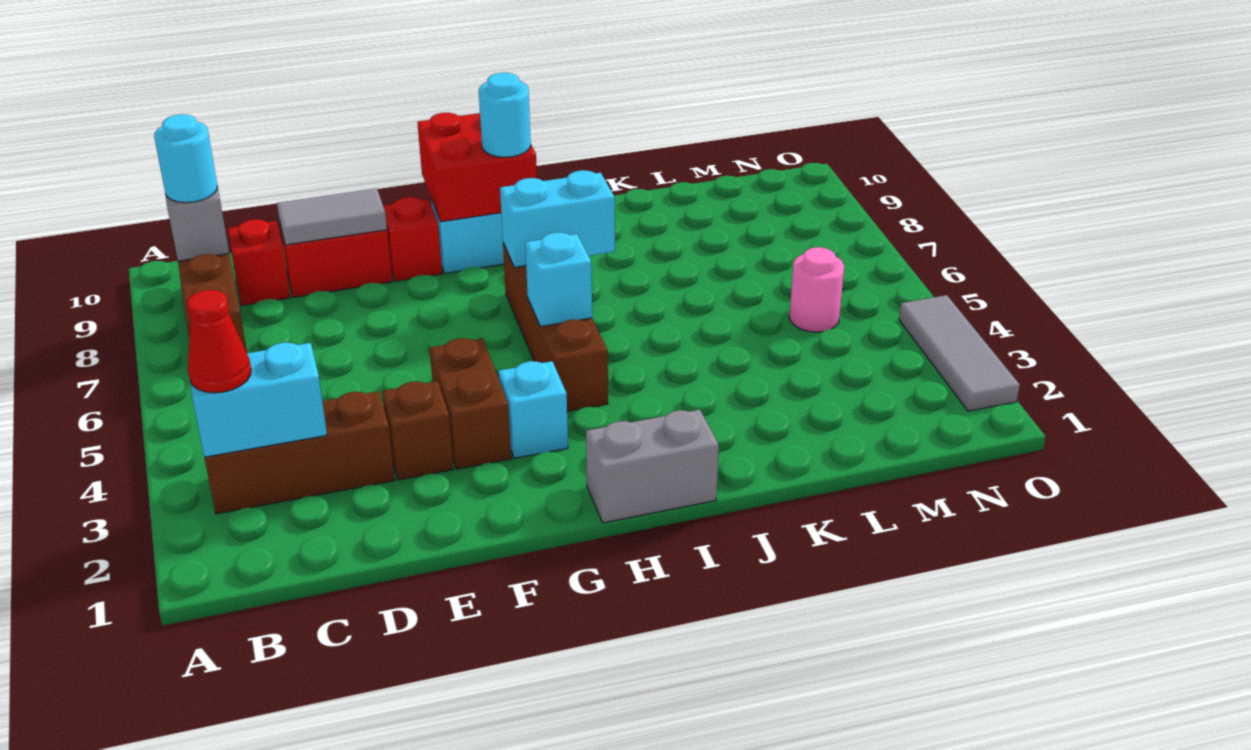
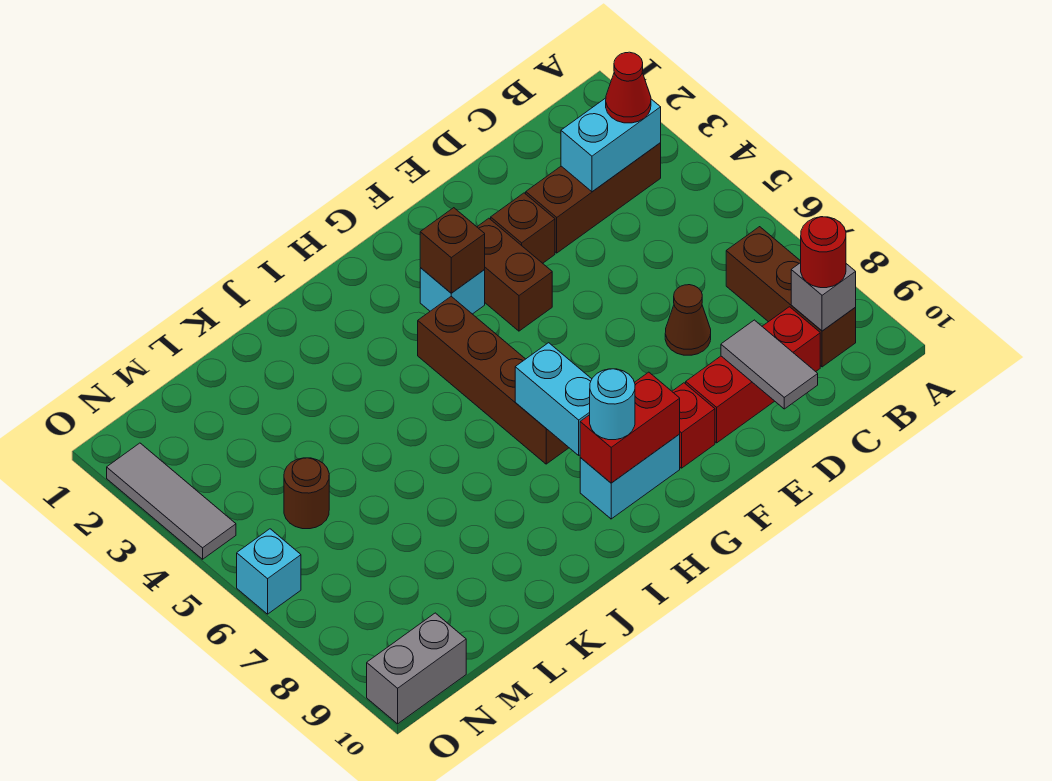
cyan round brick B9 level 3 -> red round brick B9 level 3
none -> brown cone D7 level 1
grey tile D9:E9 level 2 -> grey tile D9:D10 level 2
none -> brown brick G3 level 2
red brick G9:H10 level 2 -> red brick G9:H9 level 2
grey brick H1:I1 level 1 -> grey brick N10:O10 level 1
cyan brick H5 level 2 -> cyan brick O6 level 1
cyan brick H7:I7 level 2 -> cyan brick H7:H8 level 2
pink round brick M5 level 1 -> brown round brick M5 level 1

